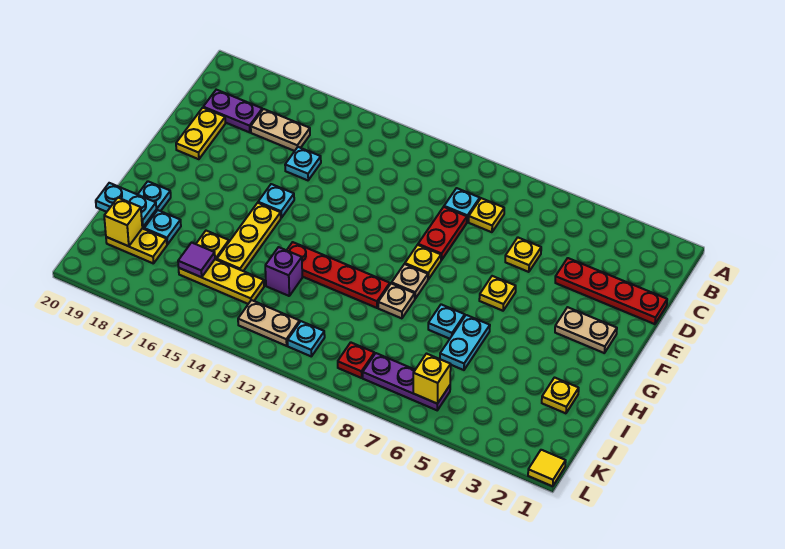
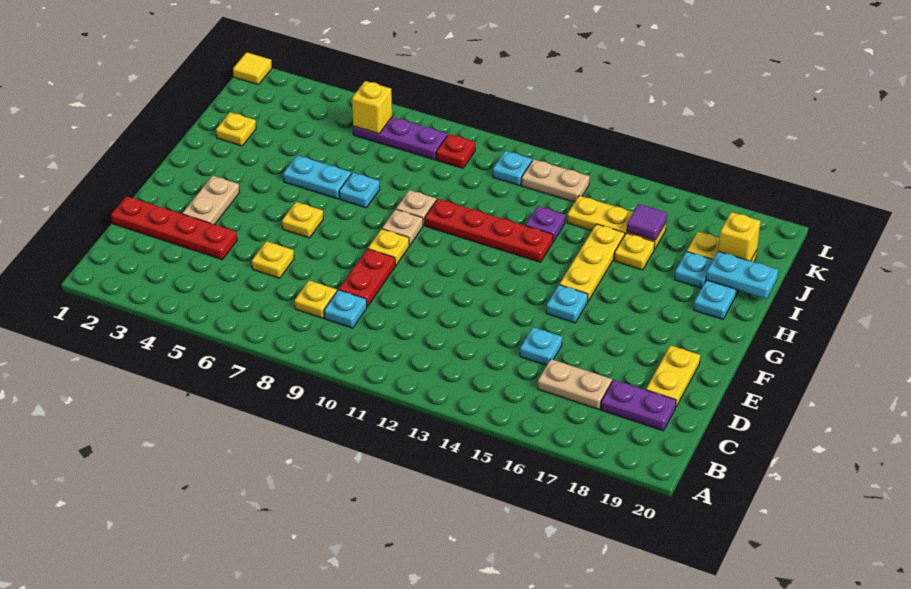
tan plate F2:F3 level 1 -> tan plate E3:F3 level 1
cyan plate H6:I6 level 1 -> cyan plate H5:H6 level 1
purple brick I13 level 1 -> purple plate I13 level 1

